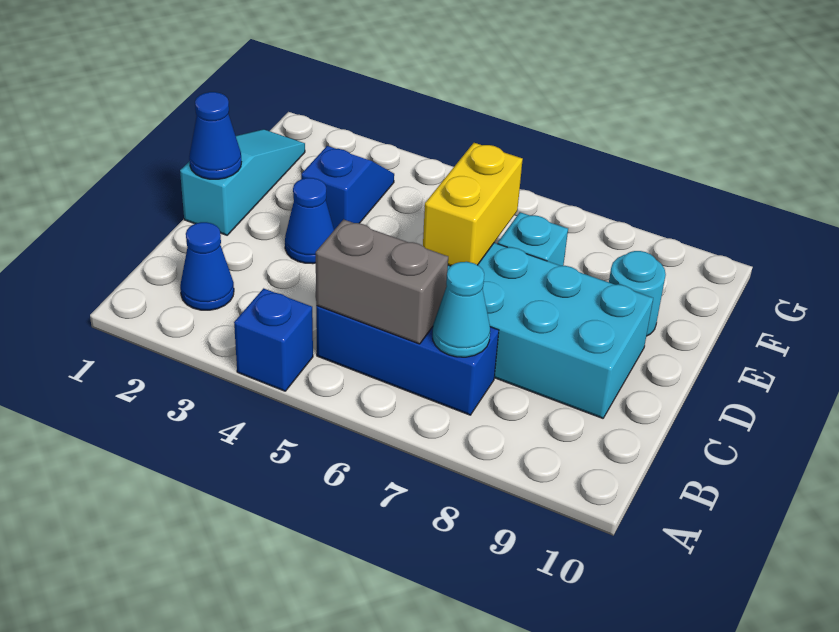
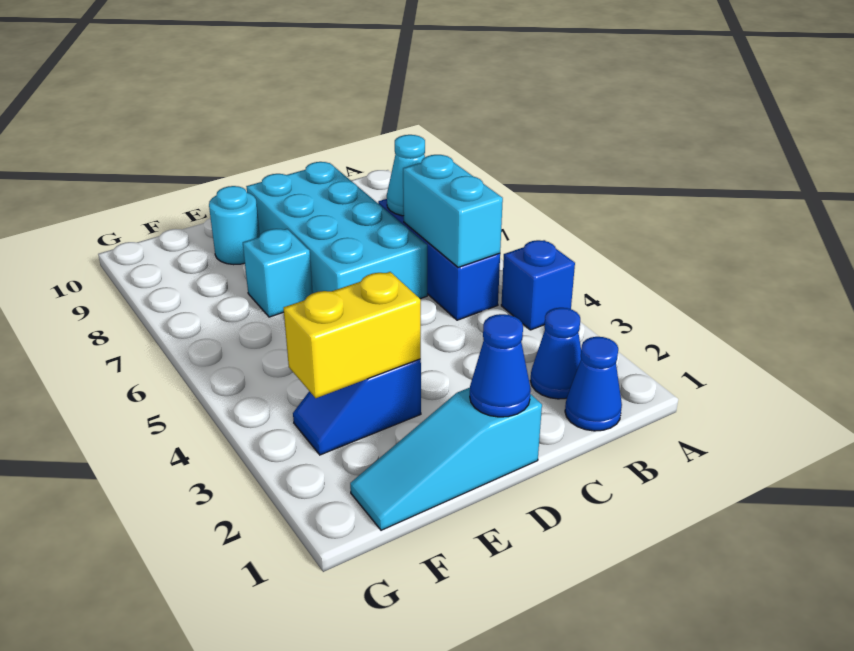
grey brick B5:B6 level 2 -> cyan brick B5:B6 level 2
blue cone D3 level 1 -> blue cone B1 level 1
yellow brick D6:E6 level 2 -> yellow brick E3:F3 level 2

